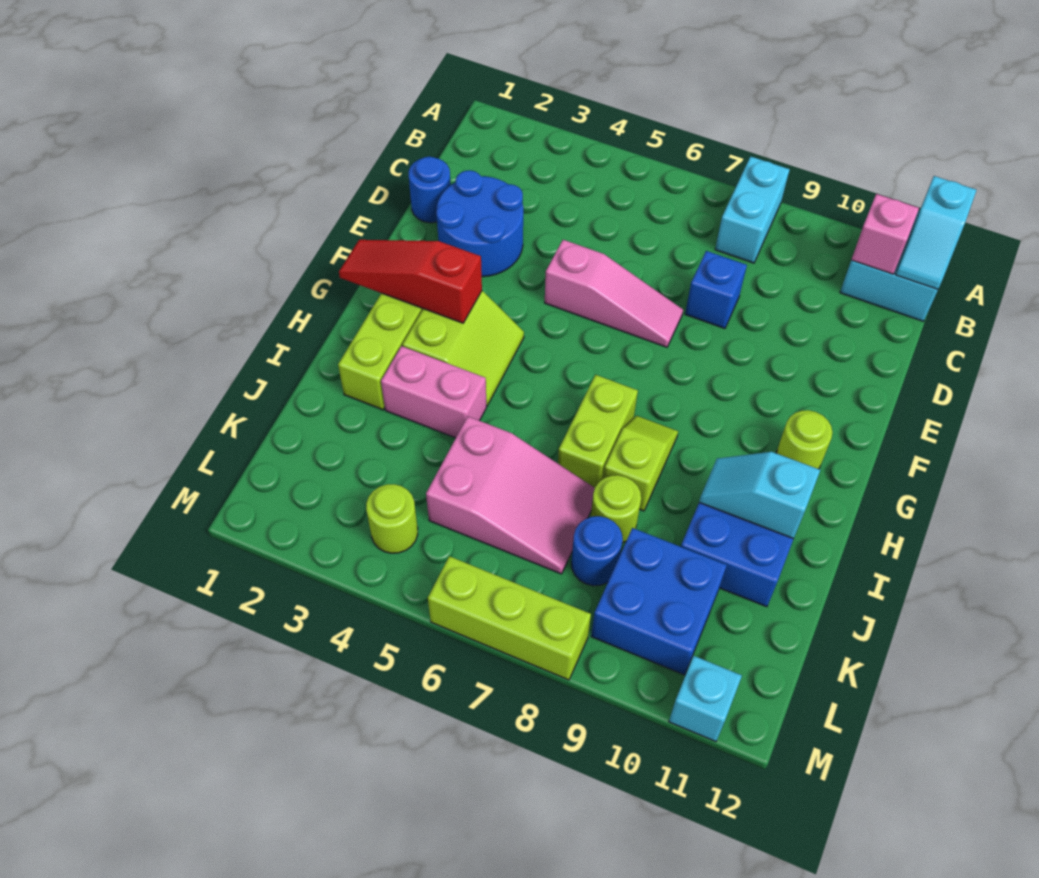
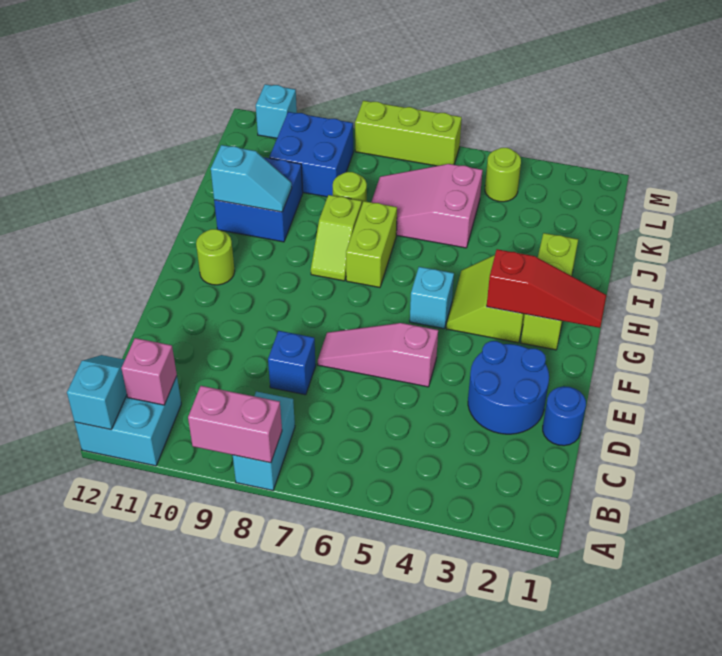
none -> cyan brick G5 level 1
pink brick I3:I4 level 1 -> pink brick A8:A9 level 2
blue round brick K8 level 1 -> none

